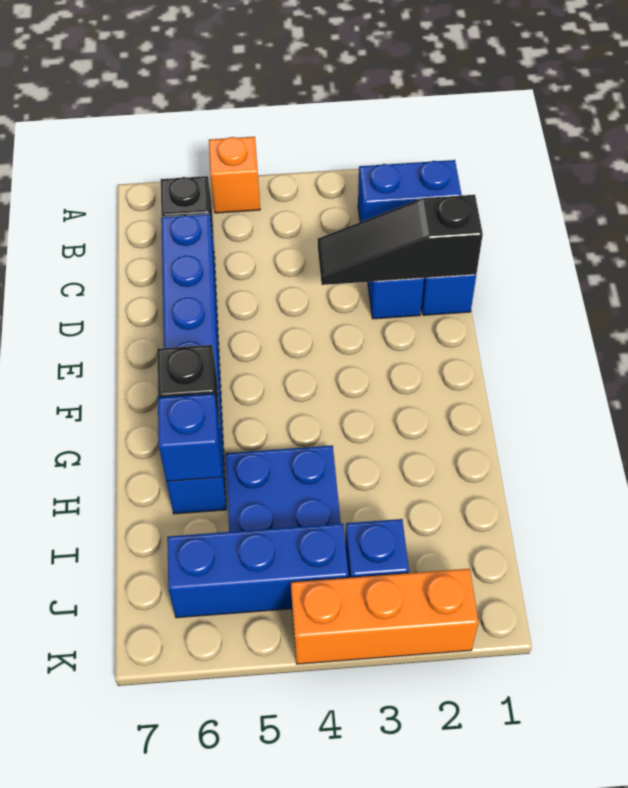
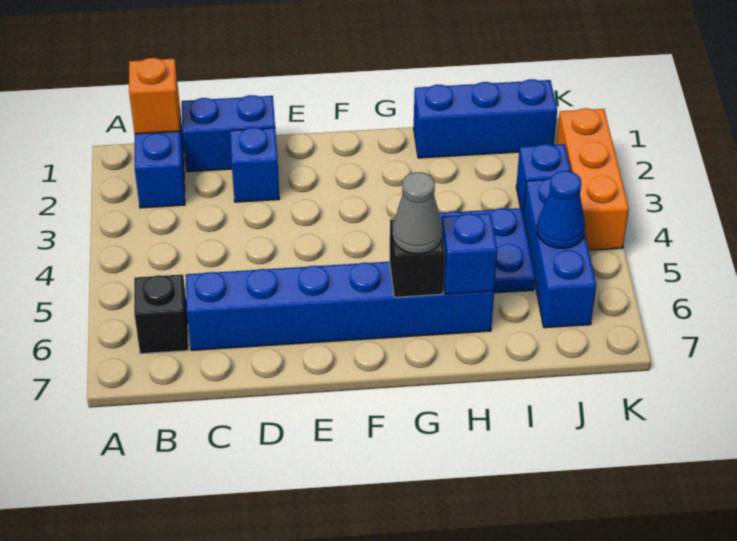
orange brick A5 level 1 -> orange brick B1 level 2
black slope D1:D3 level 2 top 1 -> none
none -> grey cone G6 level 3
none -> blue brick H1:J1 level 1
none -> blue cone J5 level 2

